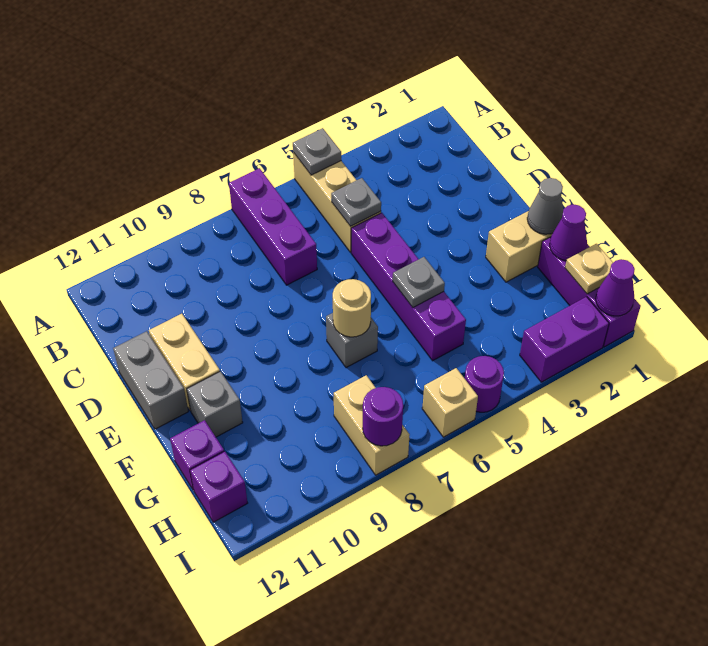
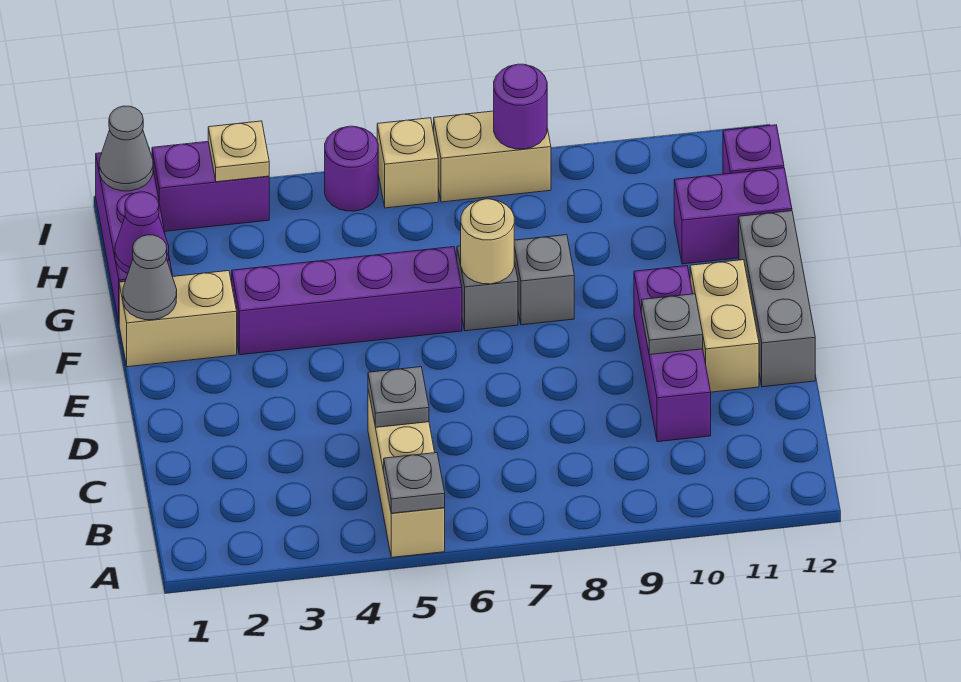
purple brick A7:C7 level 1 -> purple brick C10:E10 level 1
purple brick D5:G5 level 1 -> purple brick F3:F6 level 1
grey brick D12:E12 level 1 -> grey brick D12:F12 level 1
grey plate F5 level 2 -> grey plate D10 level 2
grey brick F11 level 1 -> grey brick F8 level 1
purple brick G12 level 1 -> purple brick G11:G12 level 1
tan plate H1 level 2 -> tan plate I3 level 2
tan brick H8:I8 level 1 -> tan brick I7:I8 level 1
purple cone I1 level 2 -> grey cone I1 level 2

